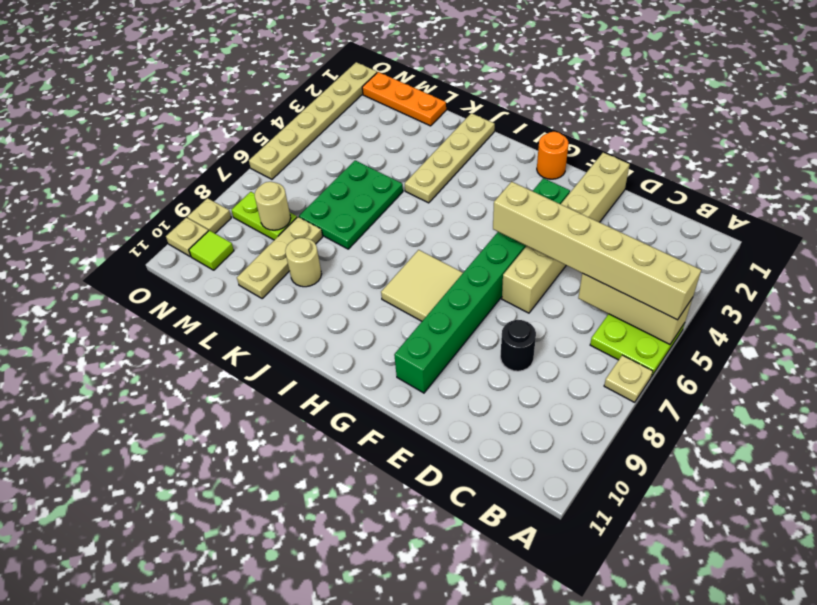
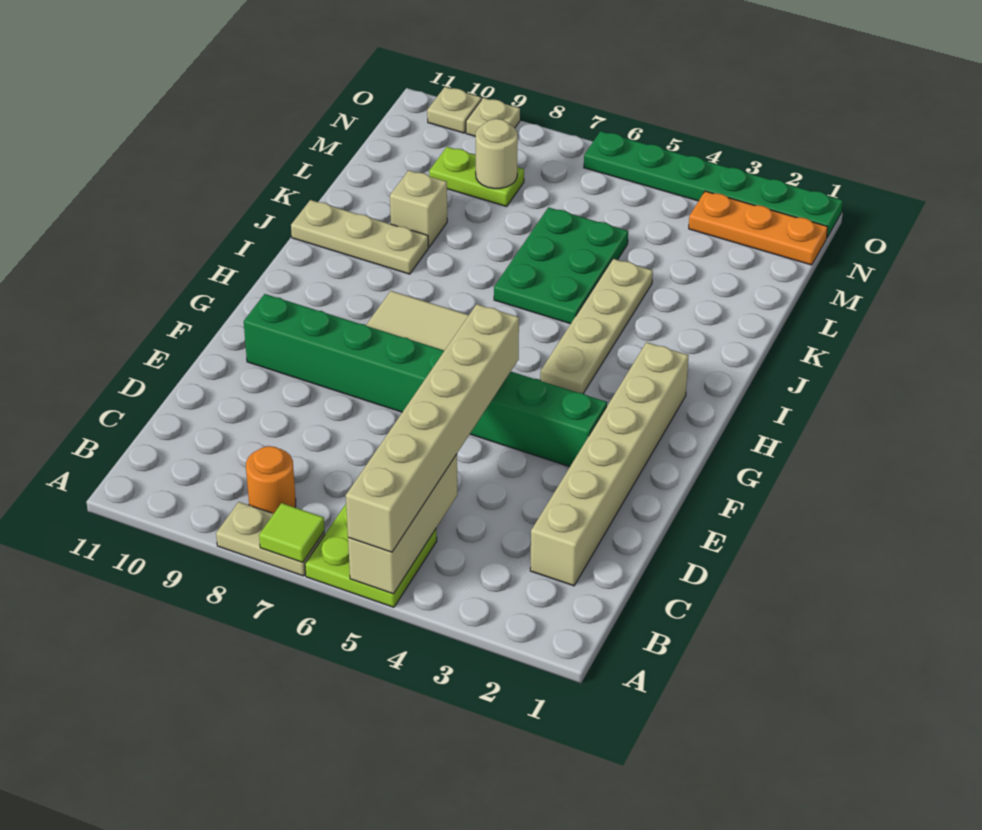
tan plate A7 level 1 -> tan plate A7:A8 level 1
black round brick D8 level 1 -> none
tan brick E1:E6 level 1 -> tan brick C2:H2 level 1
orange round brick G1 level 1 -> orange round brick B8 level 1
tan plate J1:J4 level 1 -> tan plate H4:K4 level 1
green plate K5:L7 level 1 -> green plate J5:L6 level 1
tan round brick K9 level 1 -> tan brick K9 level 1
orange plate L1:N1 level 1 -> orange plate N1:N3 level 1
tan plate L8:L10 level 1 -> tan plate J9:J11 level 1
lime plate M8:N8 level 1 -> lime plate M8:M9 level 1
lime tile N10 level 1 -> lime tile A7 level 2
tan plate O1:O6 level 1 -> green plate O1:O6 level 1

